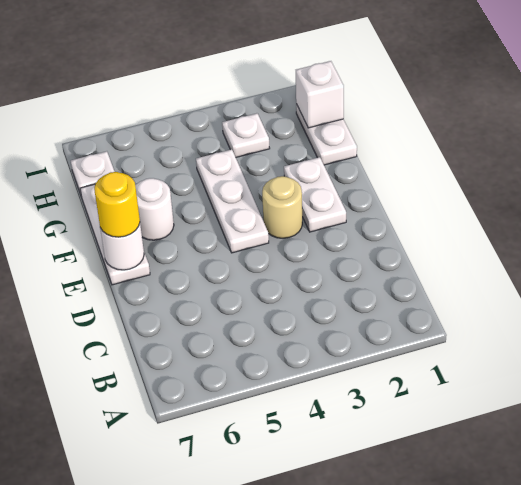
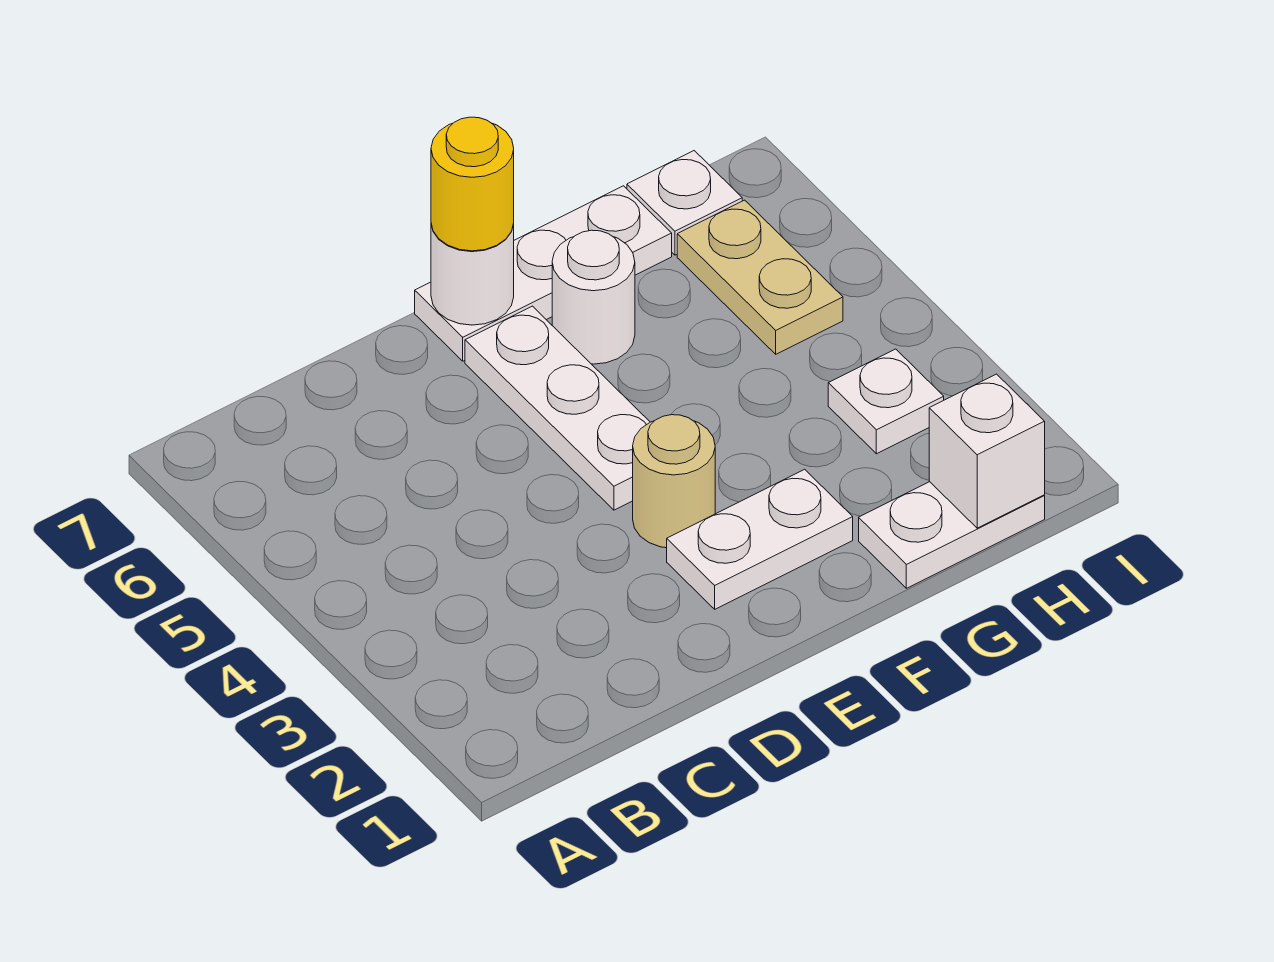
white plate E4:G4 level 1 -> white plate E4:E6 level 1
none -> tan plate H5:H6 level 1

